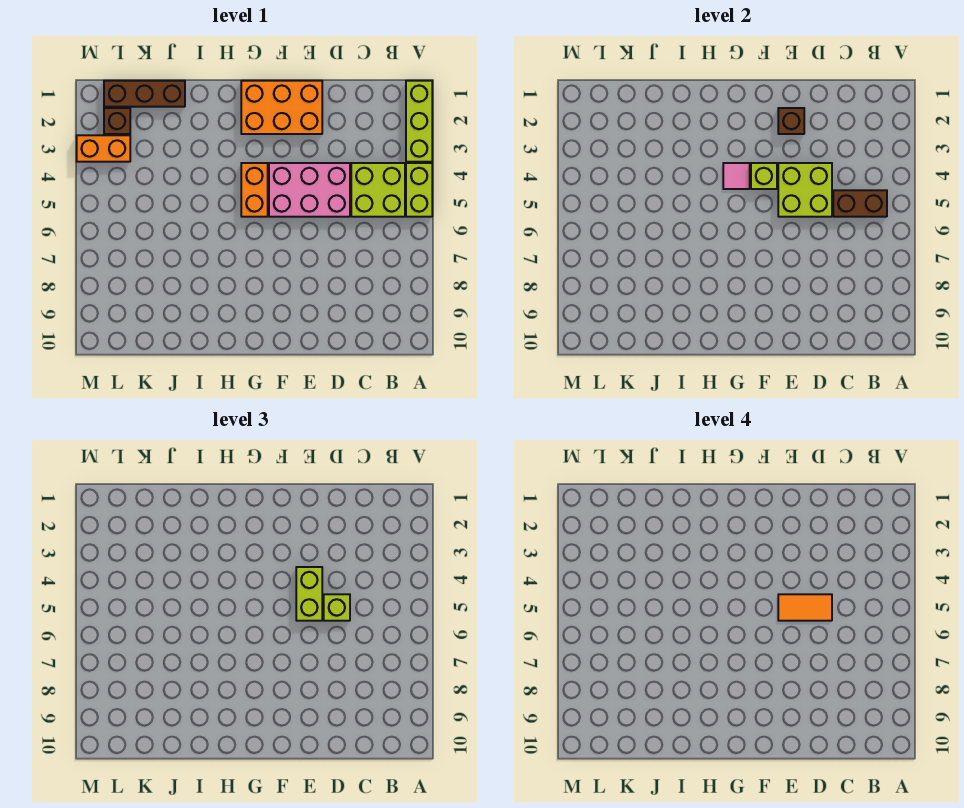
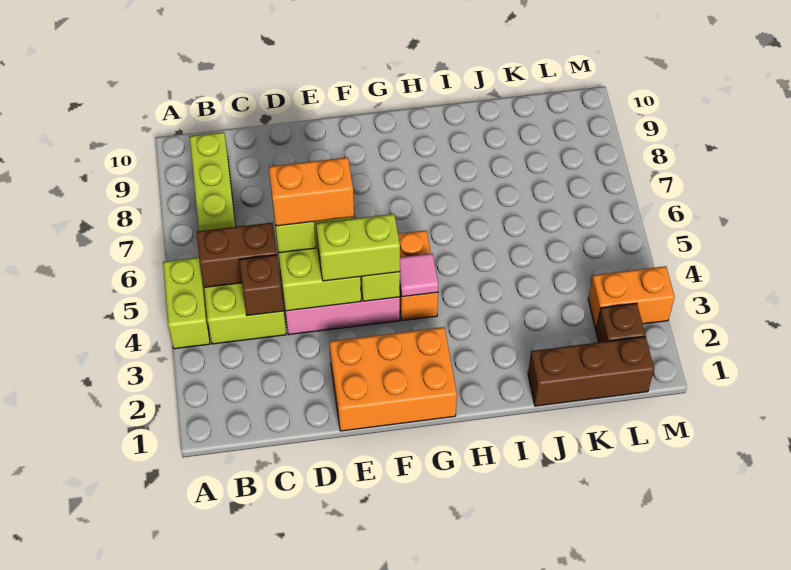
lime brick A1:A3 level 1 -> lime brick B7:B9 level 1
orange tile D5:E5 level 4 -> orange brick D5:E5 level 4
brown brick E2 level 2 -> brown brick C4 level 2
lime brick E4:E5 level 3 -> lime brick E4:F4 level 3

